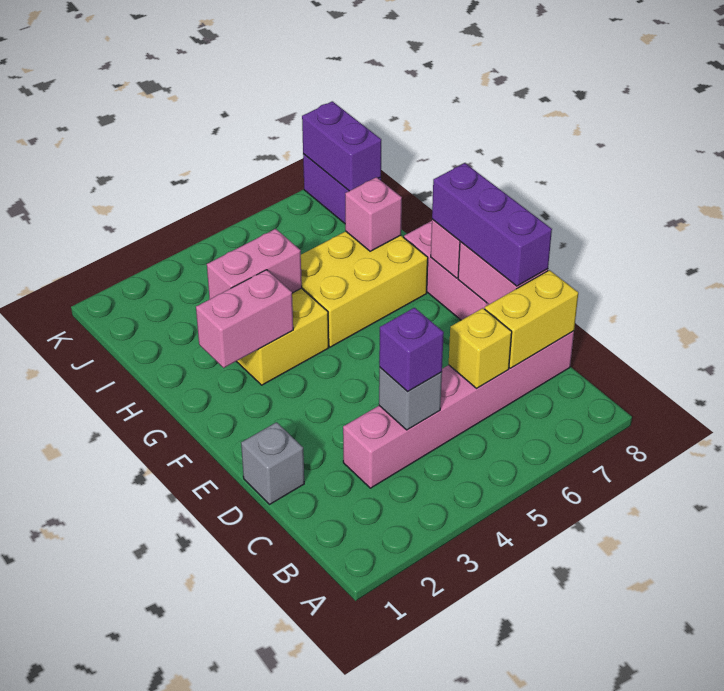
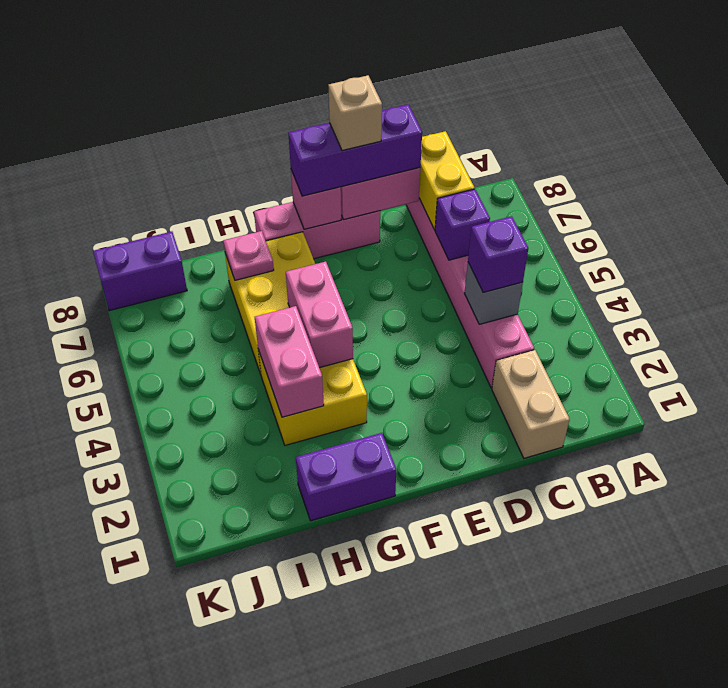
none -> tan brick C1:C2 level 1
yellow brick C6 level 2 -> purple brick C6 level 2
grey brick D1 level 1 -> none
none -> tan brick E8 level 4
pink brick G2:G3 level 2 -> pink brick G4:G5 level 2
pink brick H7 level 2 -> pink plate H7 level 2
purple brick J8:K8 level 2 -> purple brick G1:H1 level 1

